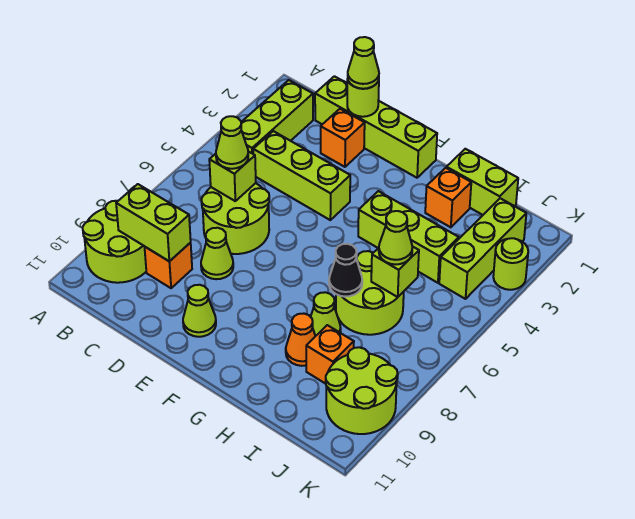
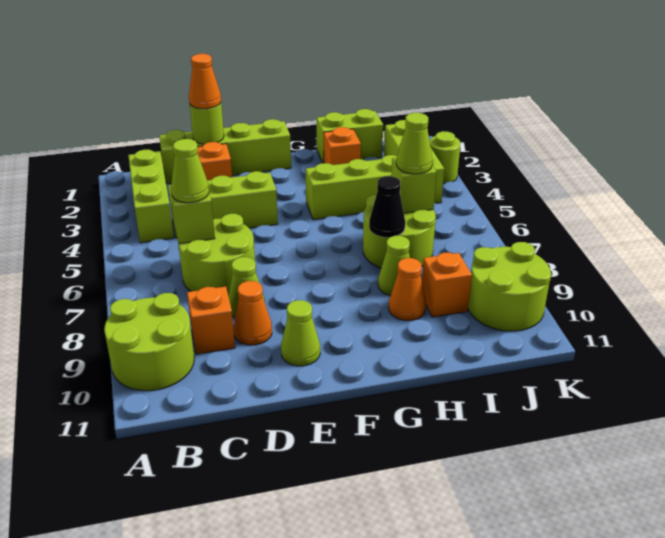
lime brick B9:C9 level 2 -> none
lime cone D1 level 3 -> orange cone D1 level 3
none -> orange cone D9 level 1

